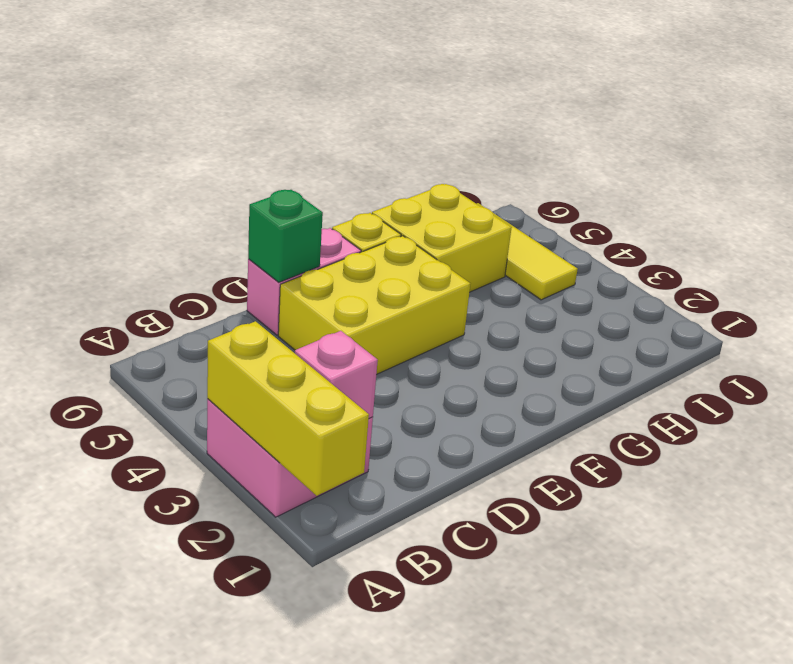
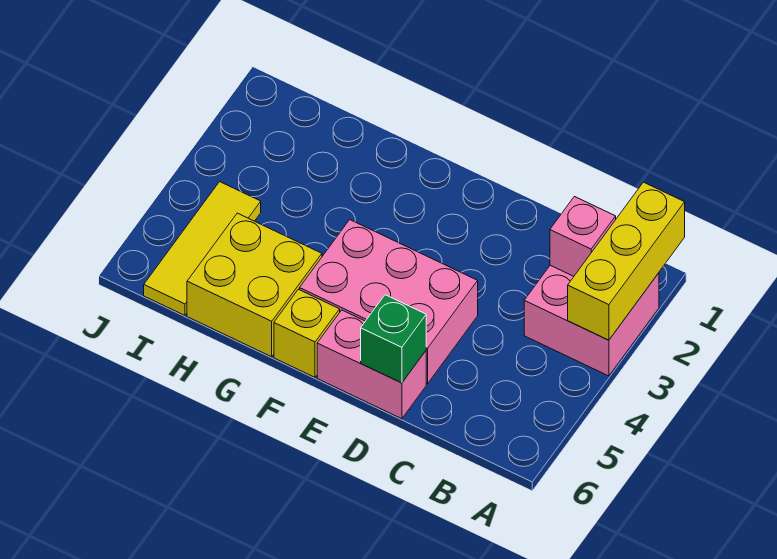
yellow brick D4:F5 level 1 -> pink brick D4:F5 level 1

